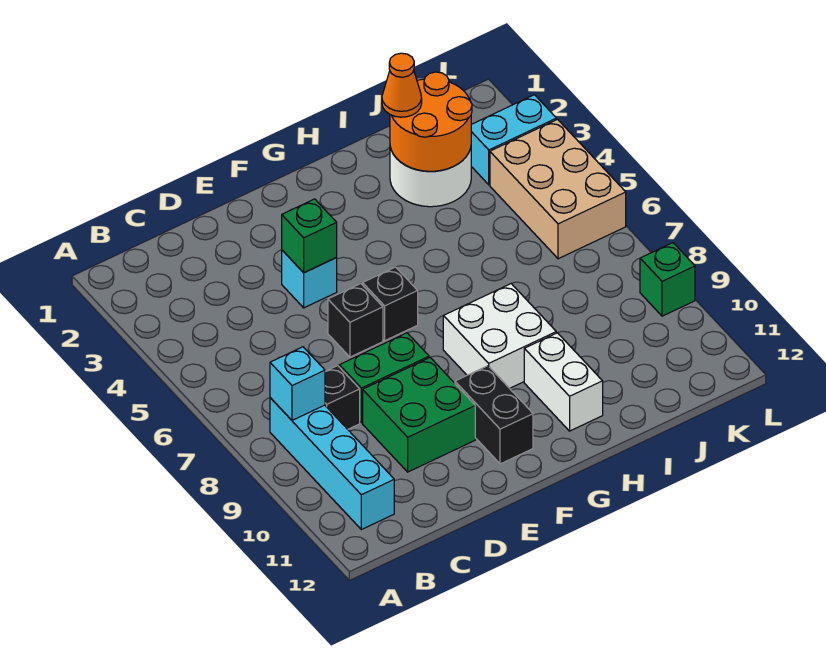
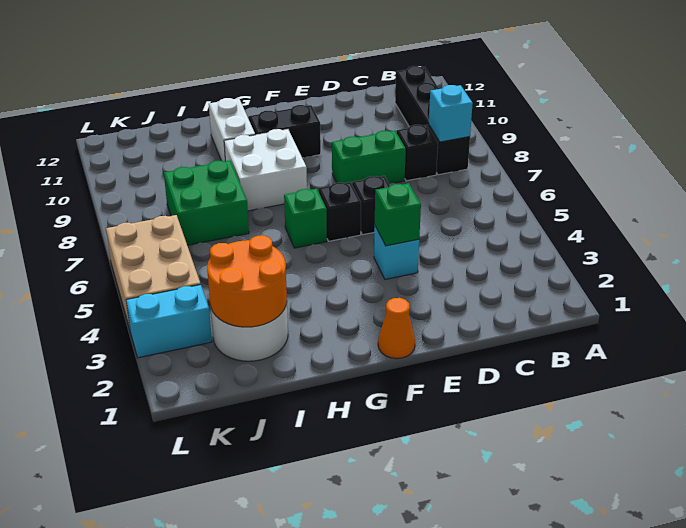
cyan brick B8:B11 level 1 -> black brick B8:B11 level 1
green brick D9:E10 level 1 -> green brick I7:J8 level 1
black brick F10:F11 level 1 -> black brick F10:G10 level 1
orange cone I2 level 3 -> orange cone F1 level 1
green brick L9 level 1 -> green brick G6 level 1

